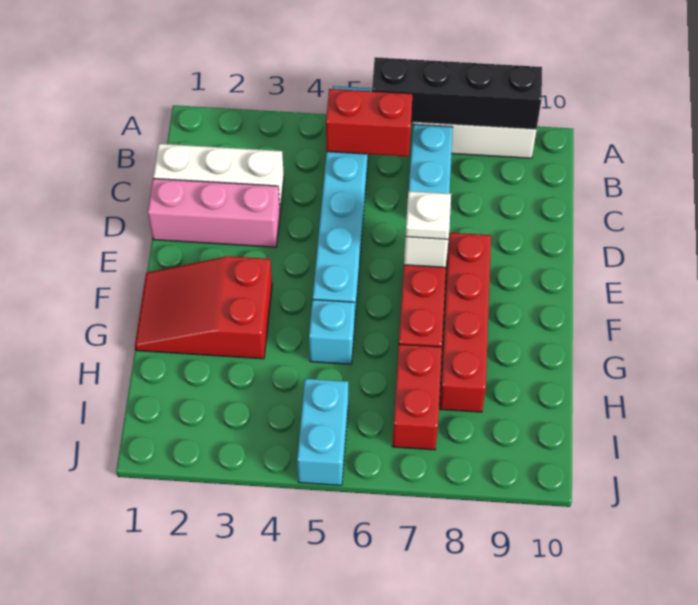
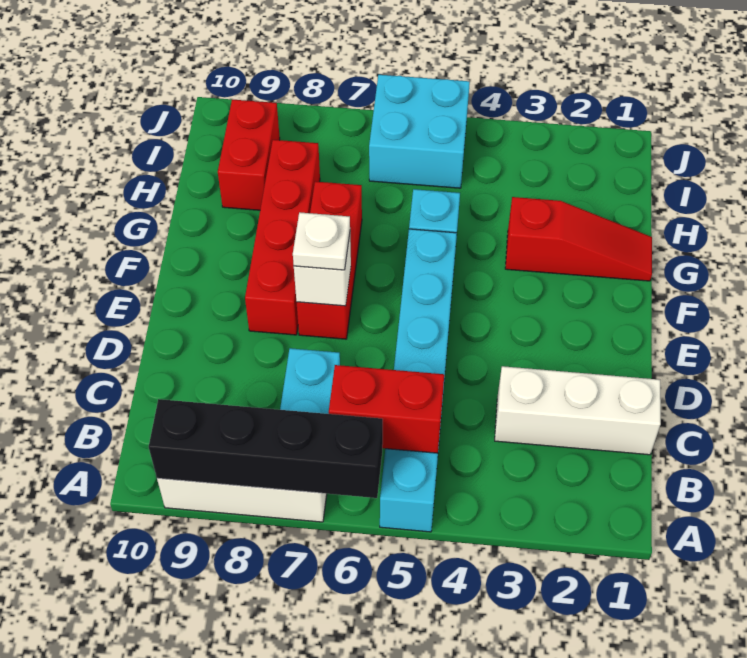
pink brick D1:D3 level 1 -> none
red slope F1:G3 level 1 top 3 -> red slope G1:G3 level 1 top 3
red brick H7:I7 level 1 -> red brick H9:I9 level 1
cyan brick I5:J5 level 1 -> cyan brick I5:J6 level 1

